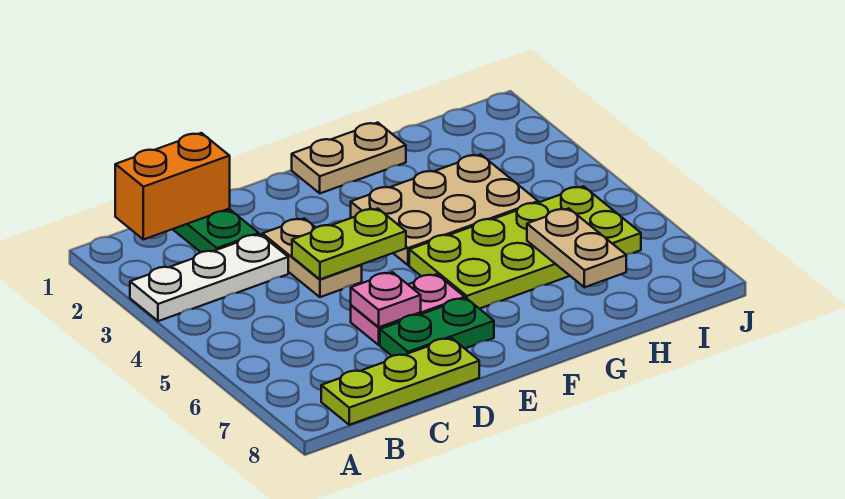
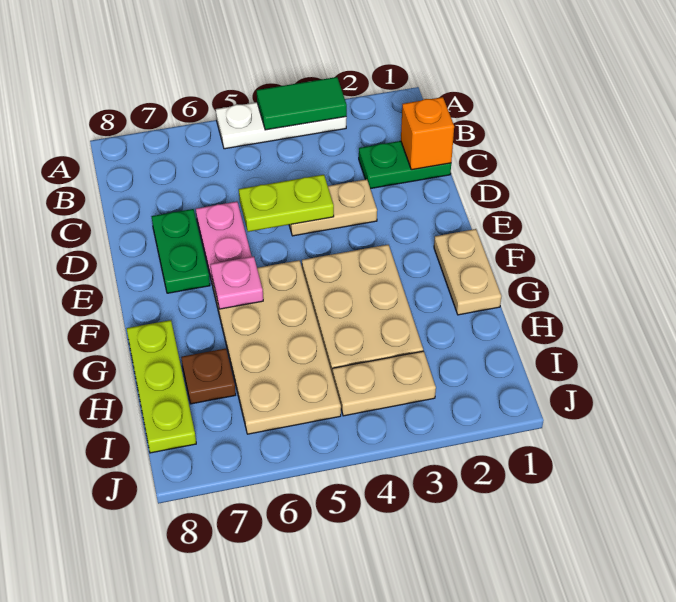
white plate A3:C3 level 1 -> white plate A3:A5 level 1
none -> green tile A3:A4 level 2
orange brick B1:C1 level 2 -> orange brick C1 level 2
lime plate B8:D8 level 1 -> lime plate G8:I8 level 1
lime plate D4:E4 level 2 -> lime plate D4:D5 level 2
pink plate D6 level 2 -> pink plate F6 level 2
lime plate F5:I6 level 1 -> tan plate F5:I6 level 1
tan plate H6:H7 level 2 -> tan plate I3:I4 level 1
none -> brown plate H7 level 1

